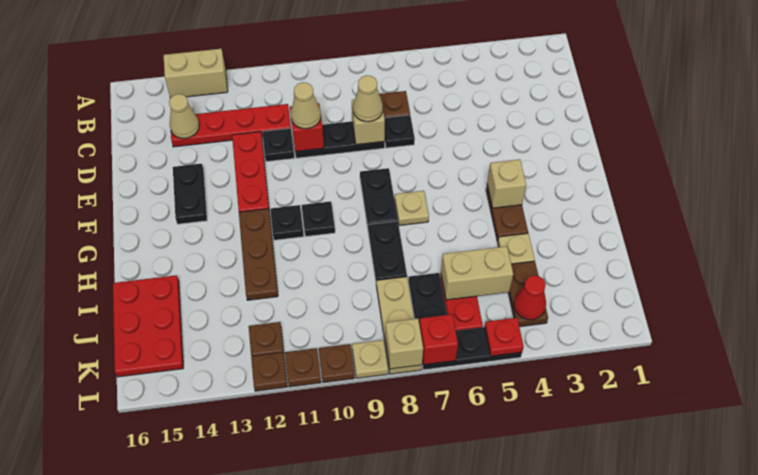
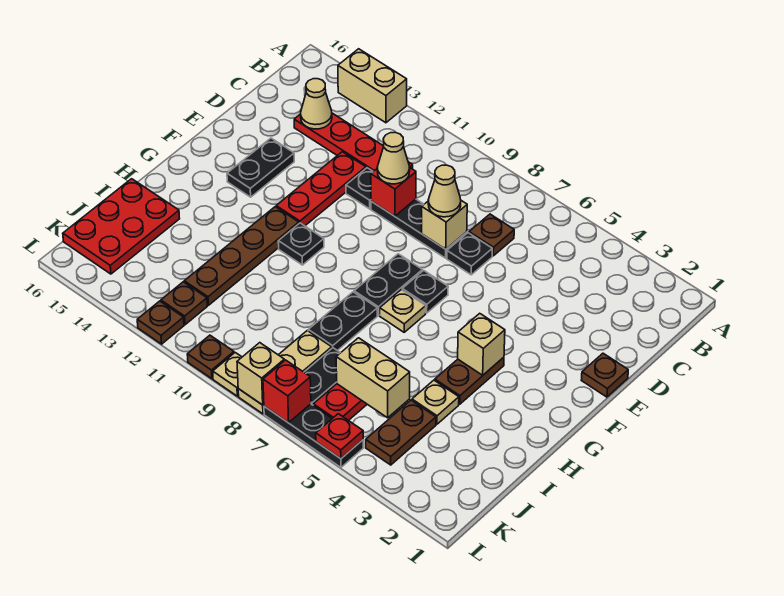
black plate G10 level 1 -> black plate F7 level 1
brown plate G12:I12 level 1 -> brown plate G12:J12 level 1
red cone K4 level 2 -> none
brown plate L11 level 1 -> brown plate E1 level 1

